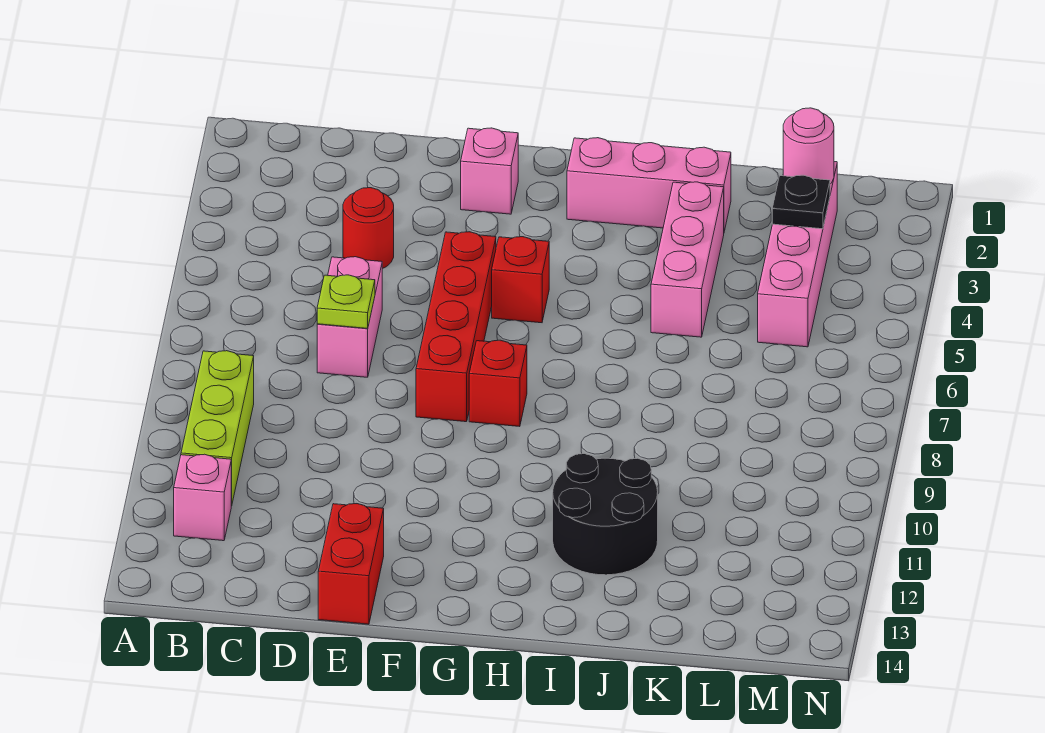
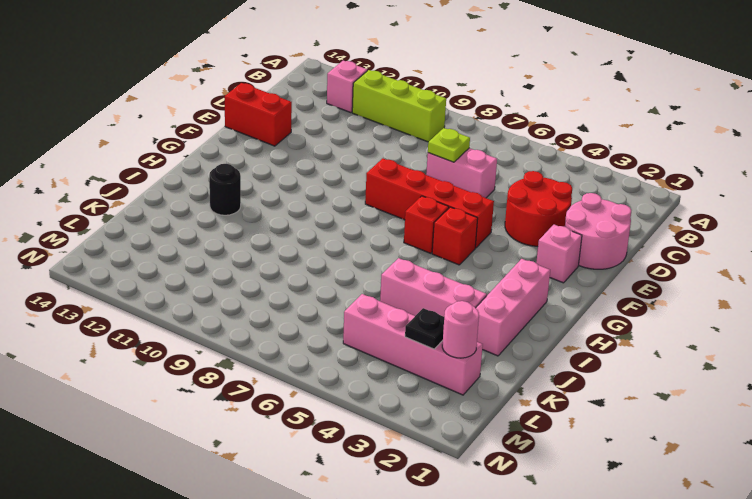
none -> pink round brick D1:E2 level 1
red round brick D4 level 1 -> red round brick D3:E4 level 1
red brick G8 level 1 -> red brick G6 level 1
black round brick I11:J12 level 1 -> black round brick I12 level 1

